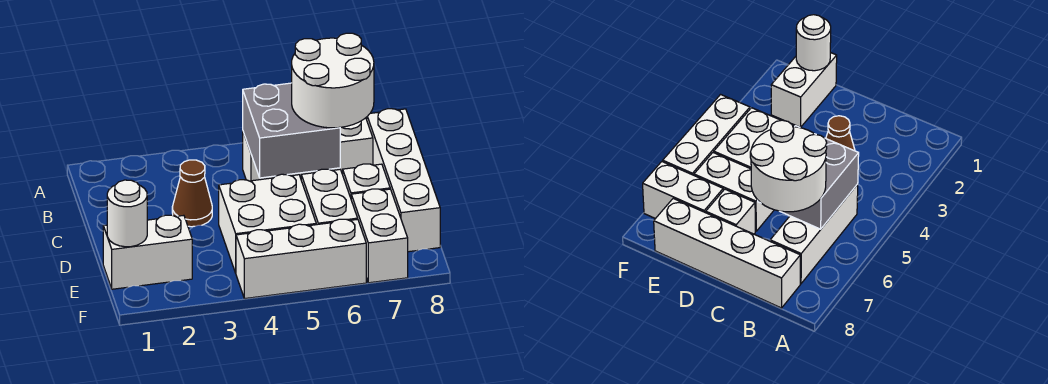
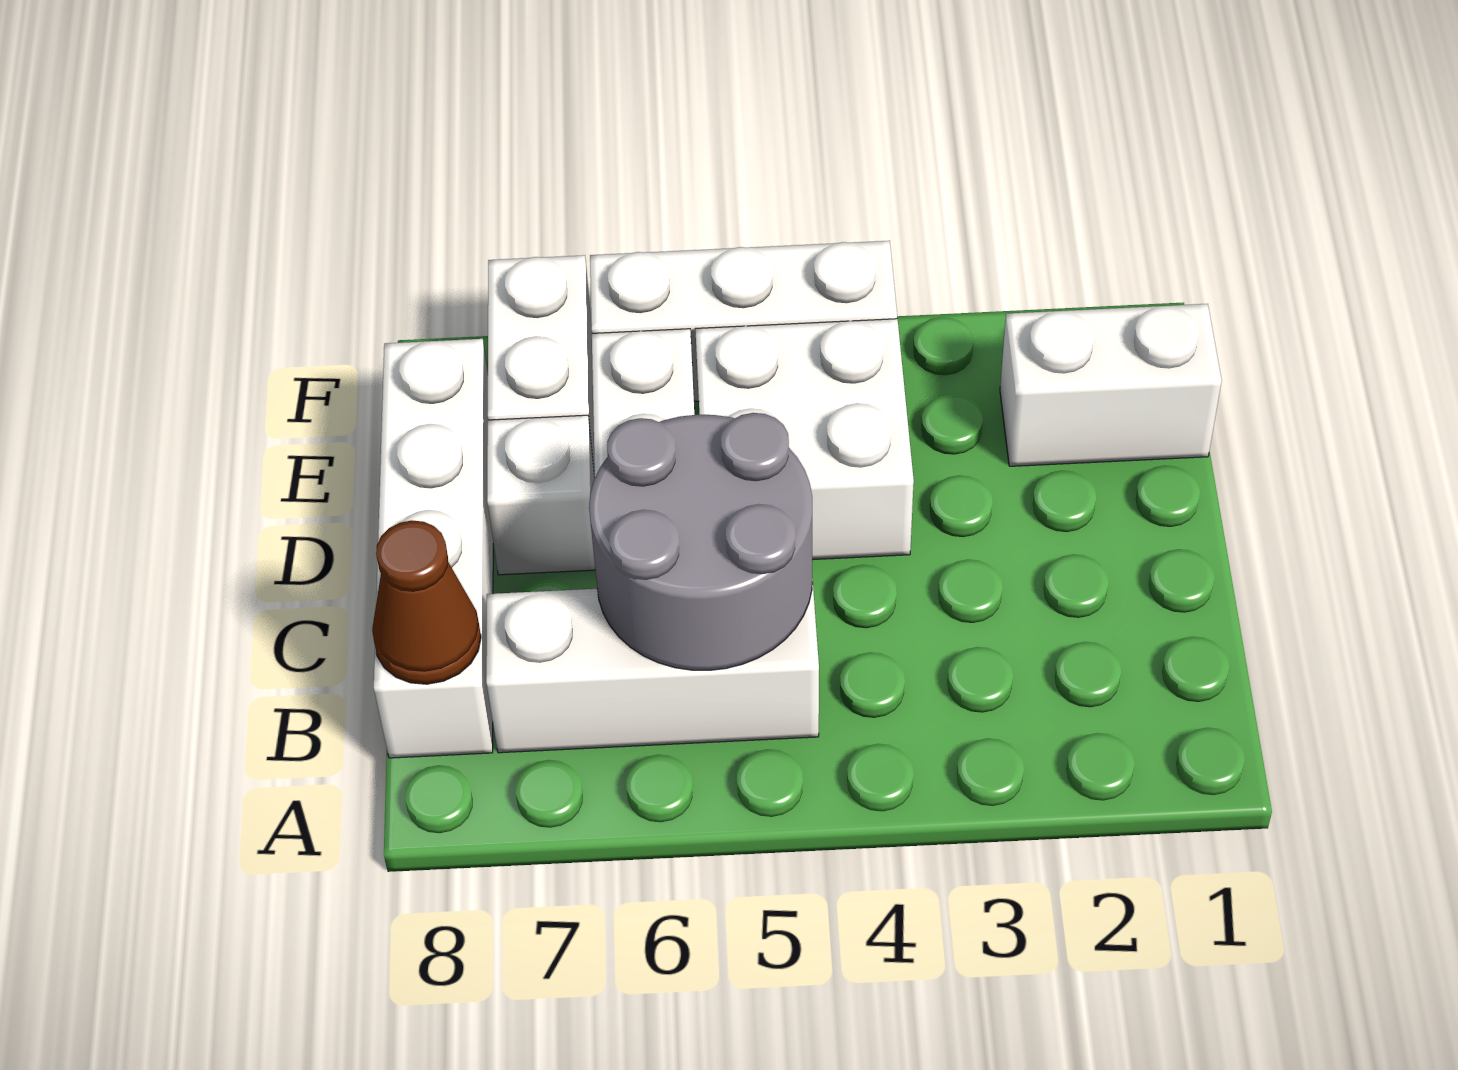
grey brick B5:C6 level 2 -> grey round brick B5:C6 level 2
white round brick B6:C7 level 3 -> none
brown cone C3 level 1 -> brown cone B8 level 2
white round brick E1 level 2 -> none

